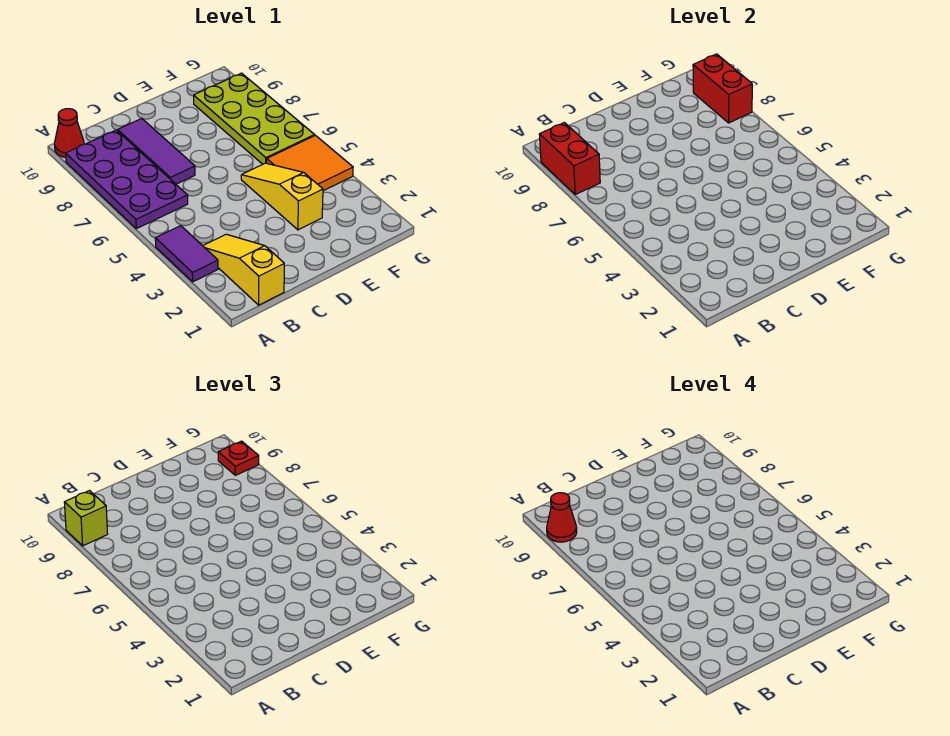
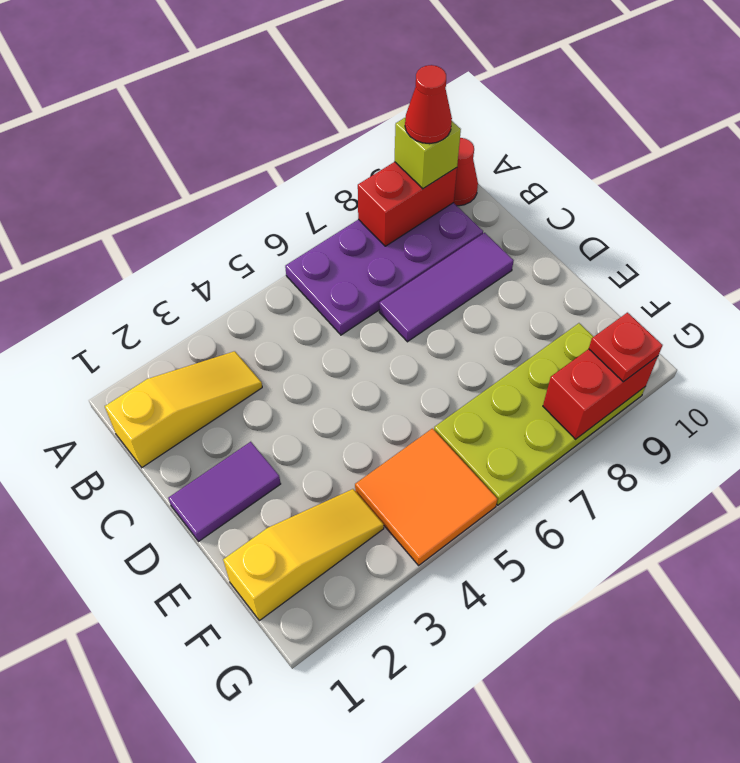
purple tile A3:A4 level 1 -> purple tile D1:D2 level 1
yellow slope E3:E5 level 1 top 3 -> yellow slope F1:F3 level 1 top 1

